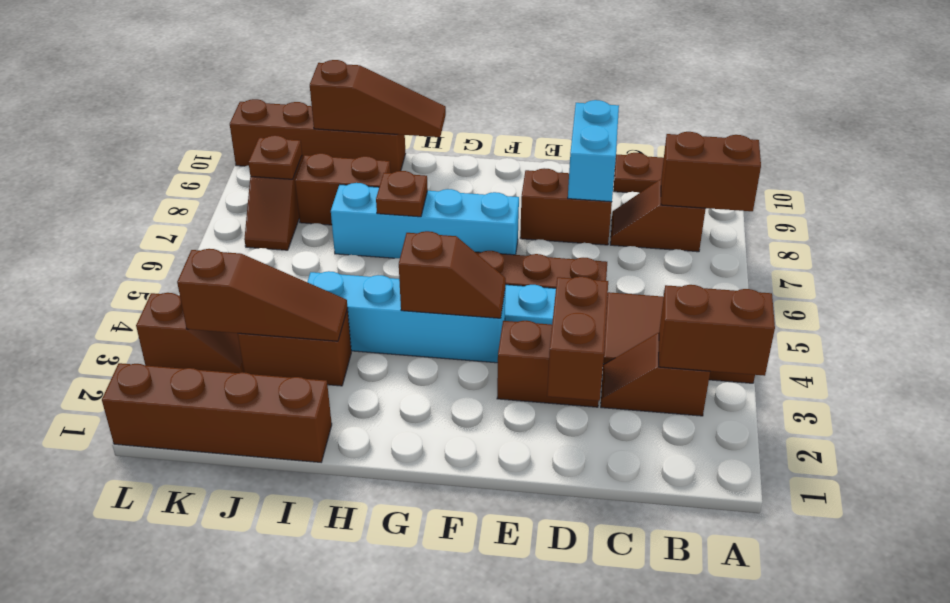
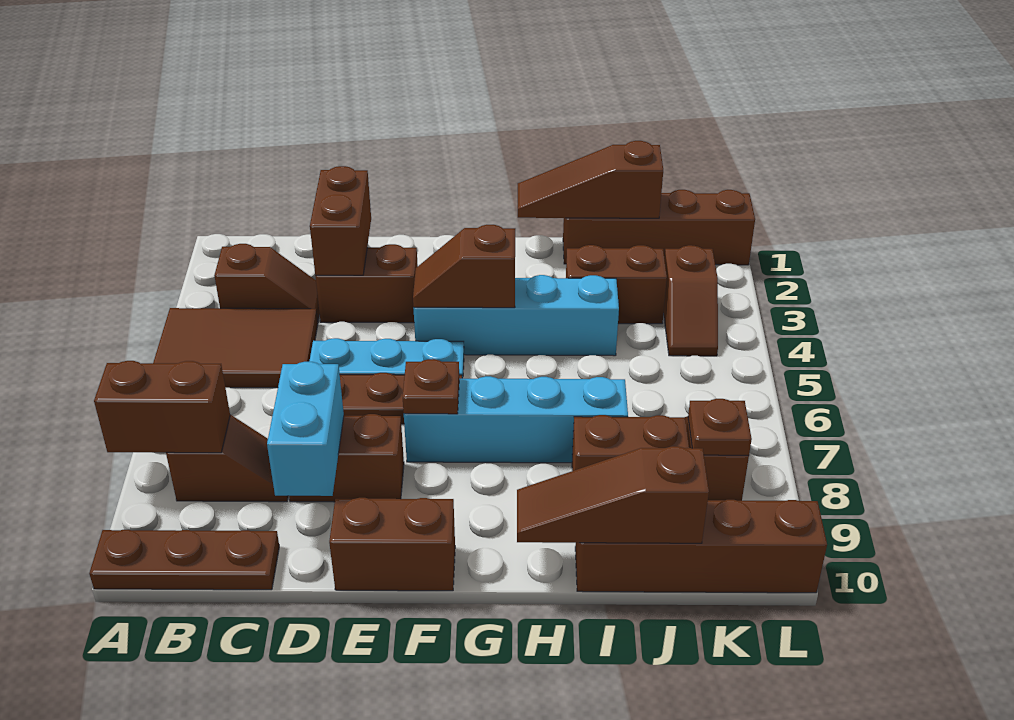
brown brick A3:B3 level 2 -> brown brick E10:F10 level 1
brown plate H7 level 2 -> brown plate F7 level 2
brown slope I3:K3 level 2 top K -> brown slope H1:J1 level 2 top J
brown slope K3:L3 level 1 top L -> brown slope K3:K4 level 1 top 3

